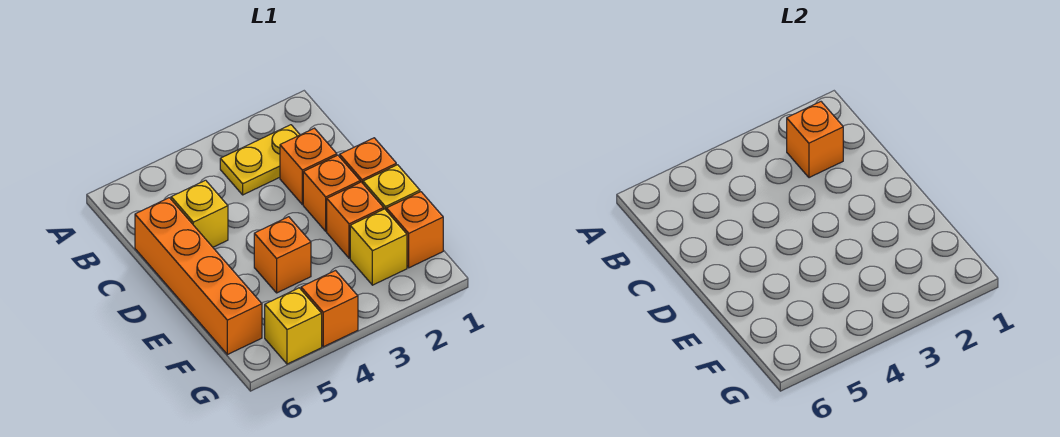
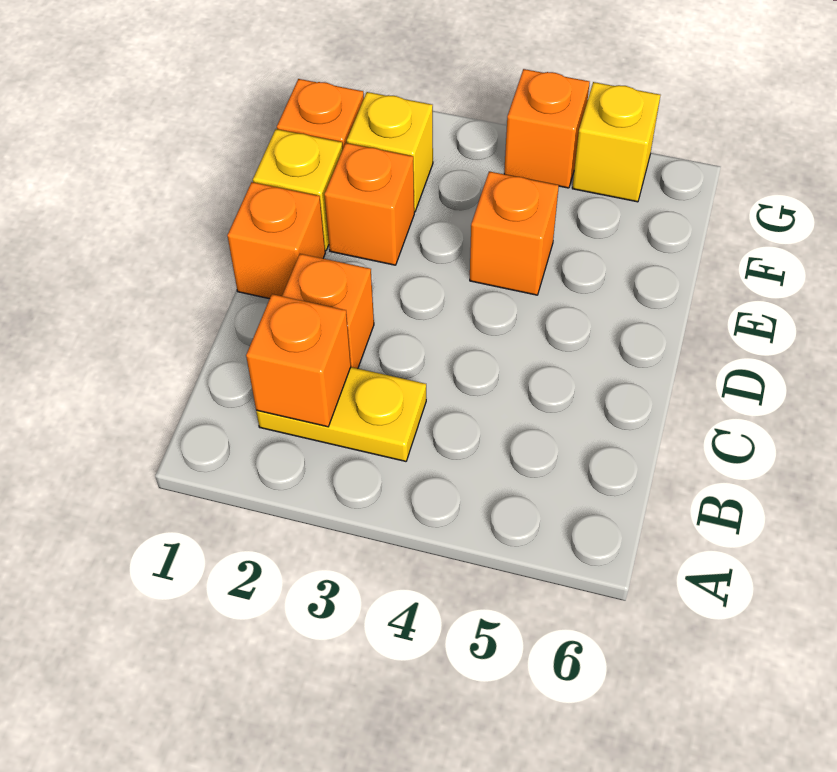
yellow brick C5 level 1 -> none
orange brick C6:F6 level 1 -> none
orange brick D2 level 1 -> none

